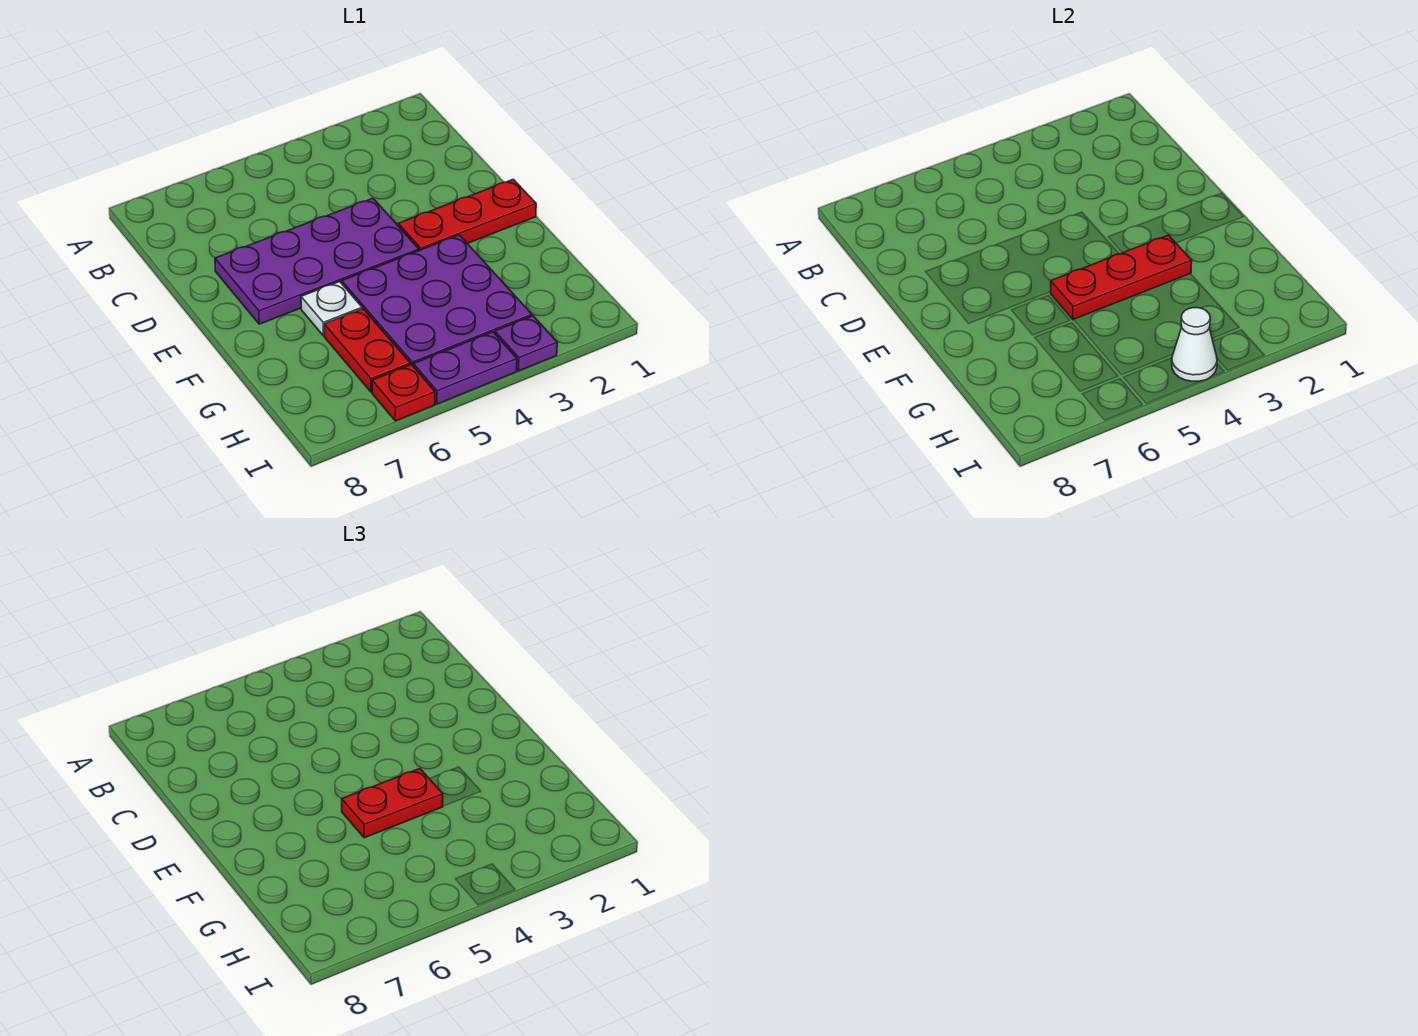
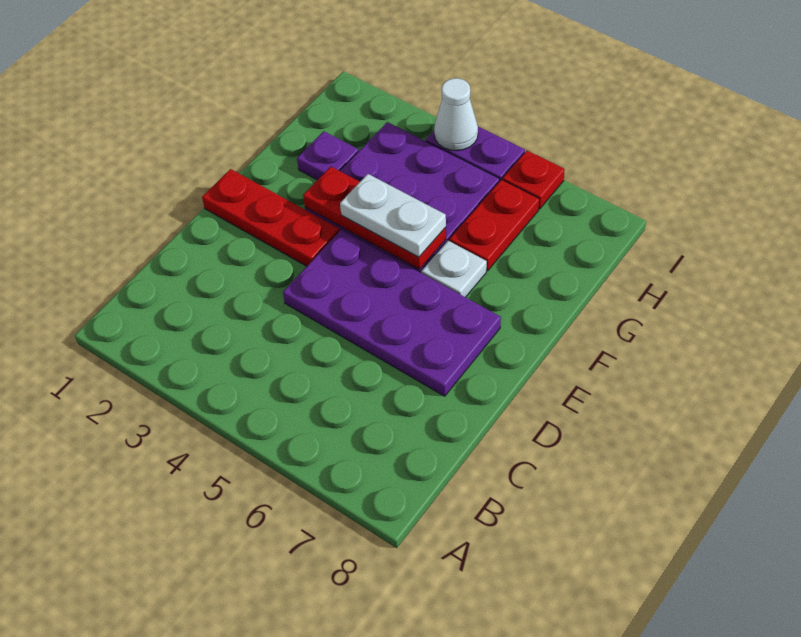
red plate F4:F5 level 3 -> white plate F4:F5 level 3
purple plate I3 level 1 -> purple plate G2 level 1

